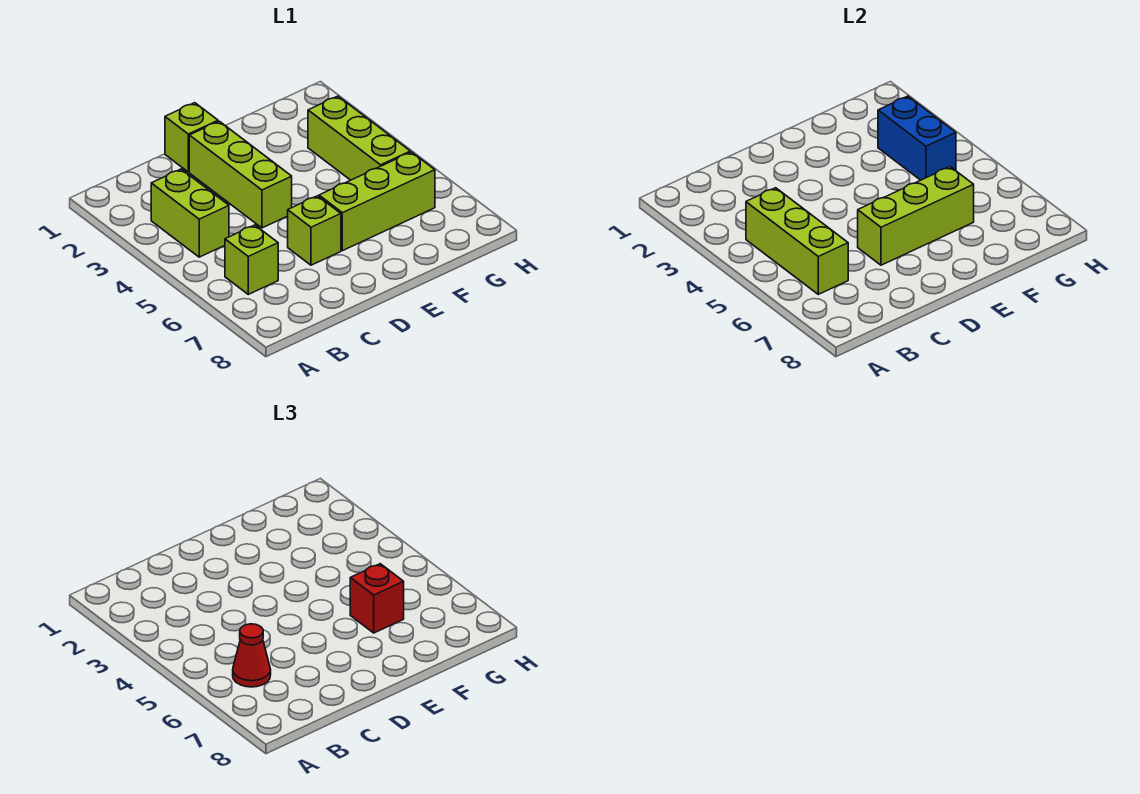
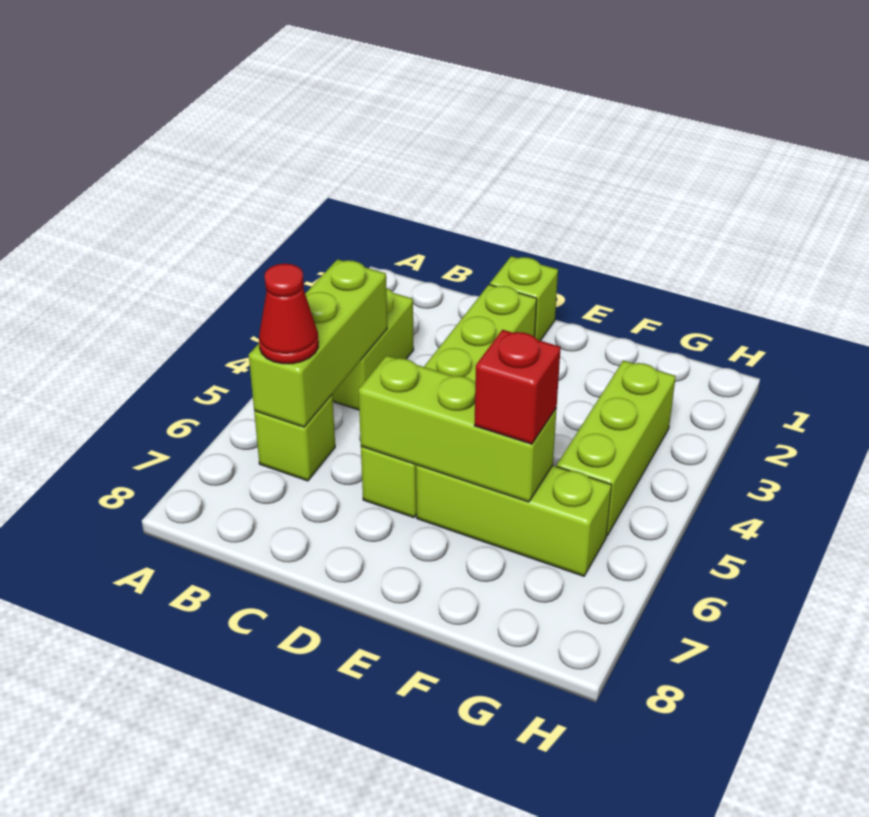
blue brick G3:G4 level 2 -> none

